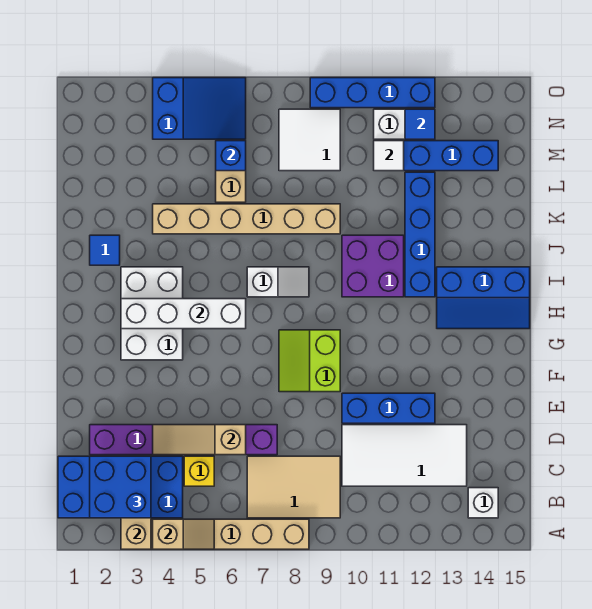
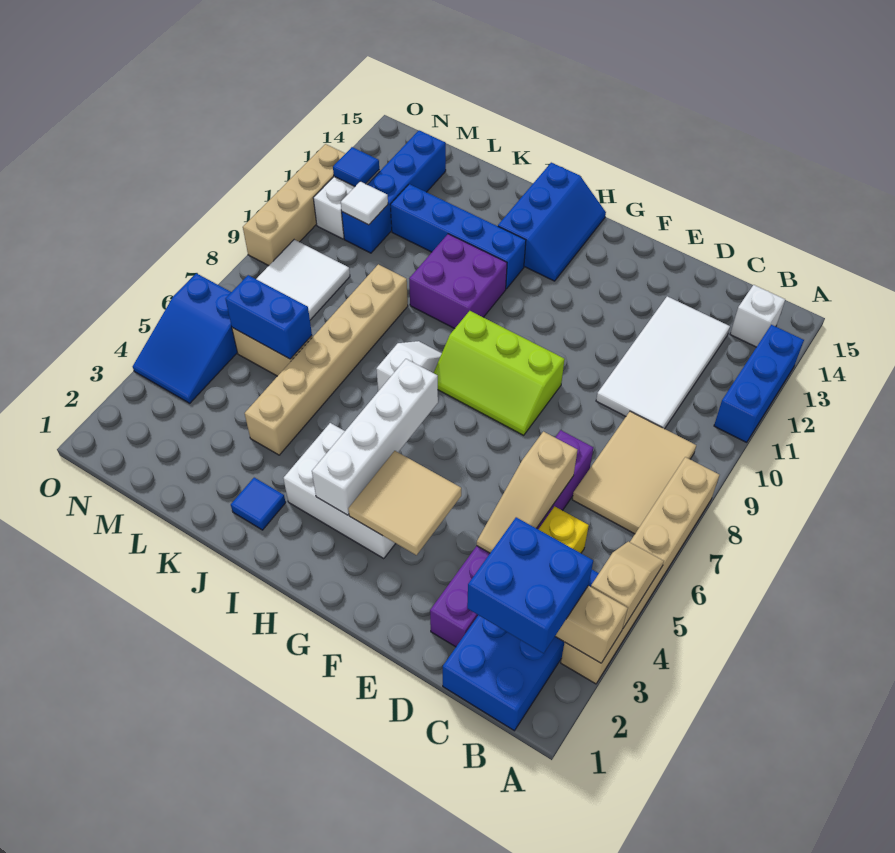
blue brick E10:E12 level 1 -> blue brick A11:A13 level 1
none -> tan tile F3:G4 level 2
lime slope F8:G9 level 1 top 9 -> lime slope F8:H9 level 1 top 9
blue brick M6 level 2 -> blue brick L6:M6 level 2
blue slope N4:O6 level 1 top 4 -> blue slope N4:O6 level 1 top 6
blue brick O9:O12 level 1 -> tan brick O9:O12 level 1

